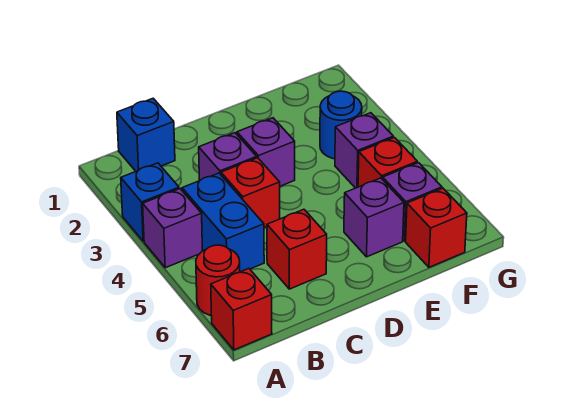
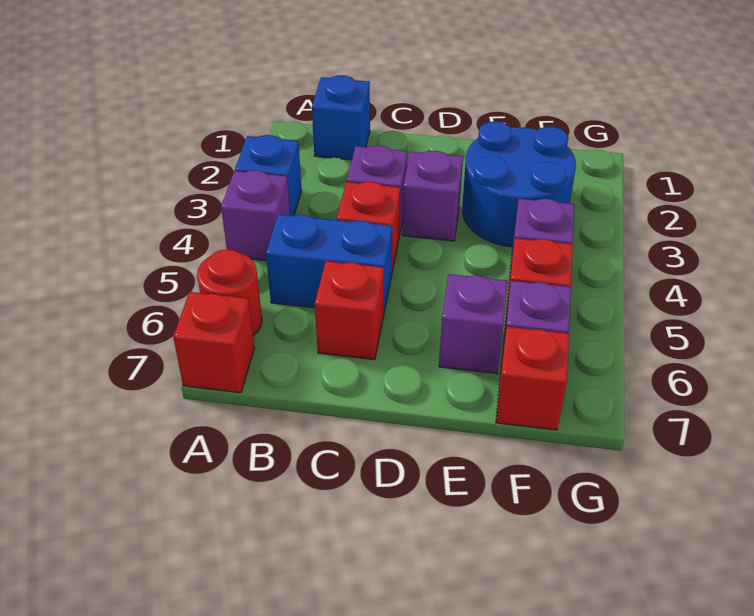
blue brick B4:B5 level 1 -> blue brick B5:C5 level 1
blue round brick F3 level 1 -> blue round brick E2:F3 level 1

